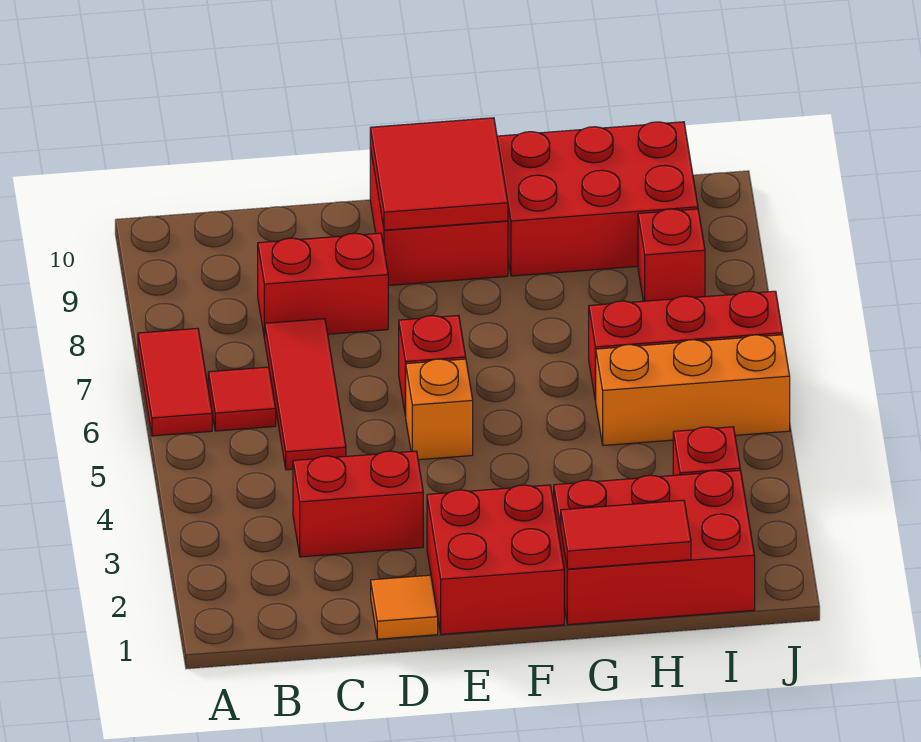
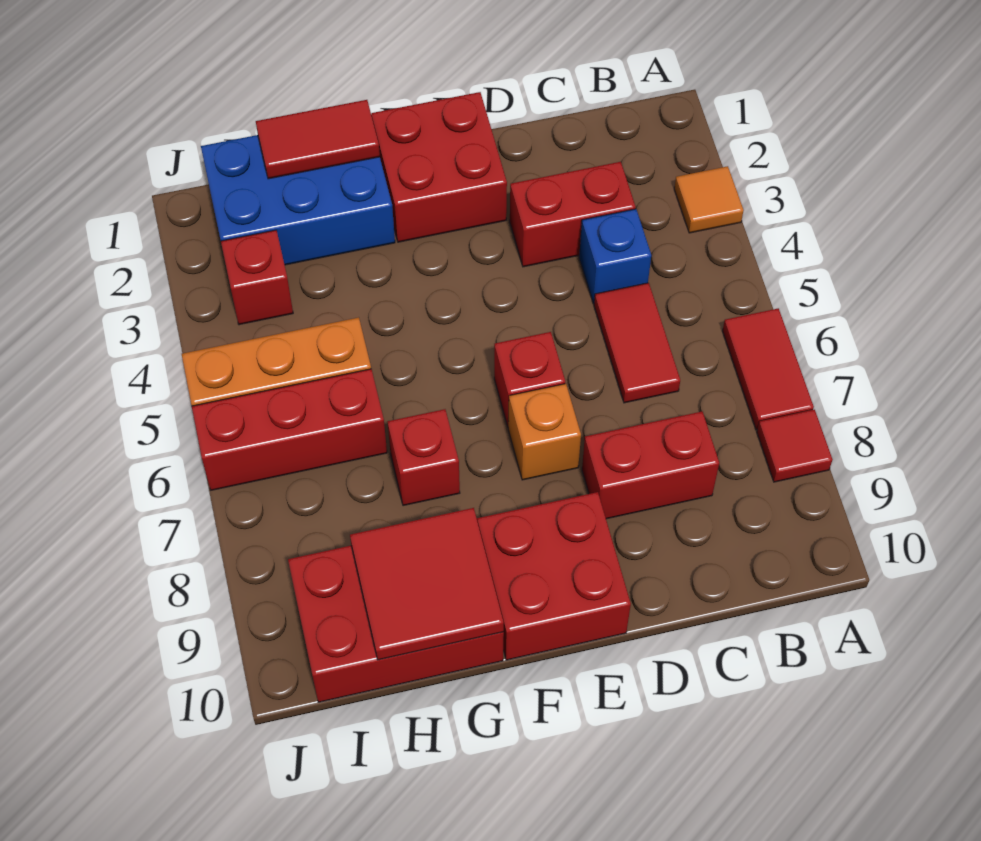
red tile B6 level 1 -> red tile A8 level 1
none -> blue brick C4 level 1
red tile C5:C7 level 1 -> red tile C5:C6 level 1
orange tile D1 level 1 -> orange tile A3 level 1
orange brick E5 level 1 -> orange brick E7 level 1
red tile E9:F10 level 2 -> red tile G9:H10 level 2
red brick G1:I2 level 1 -> blue brick G1:I2 level 1
red brick I8 level 1 -> red brick G7 level 1

